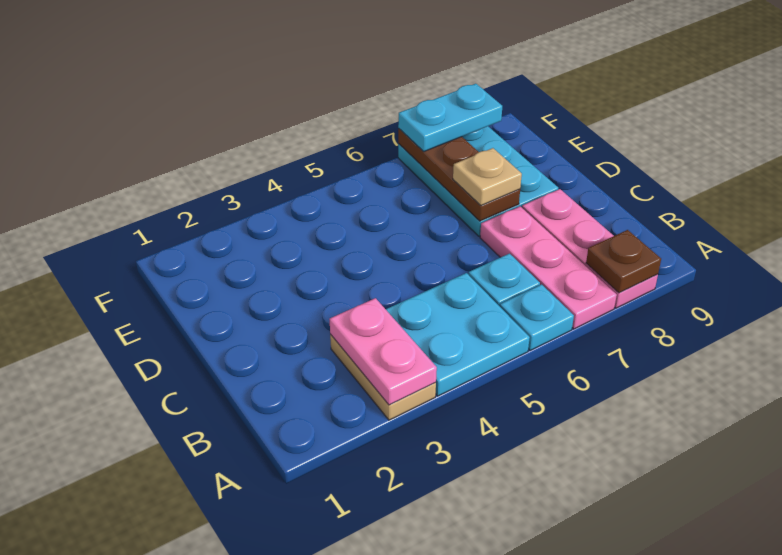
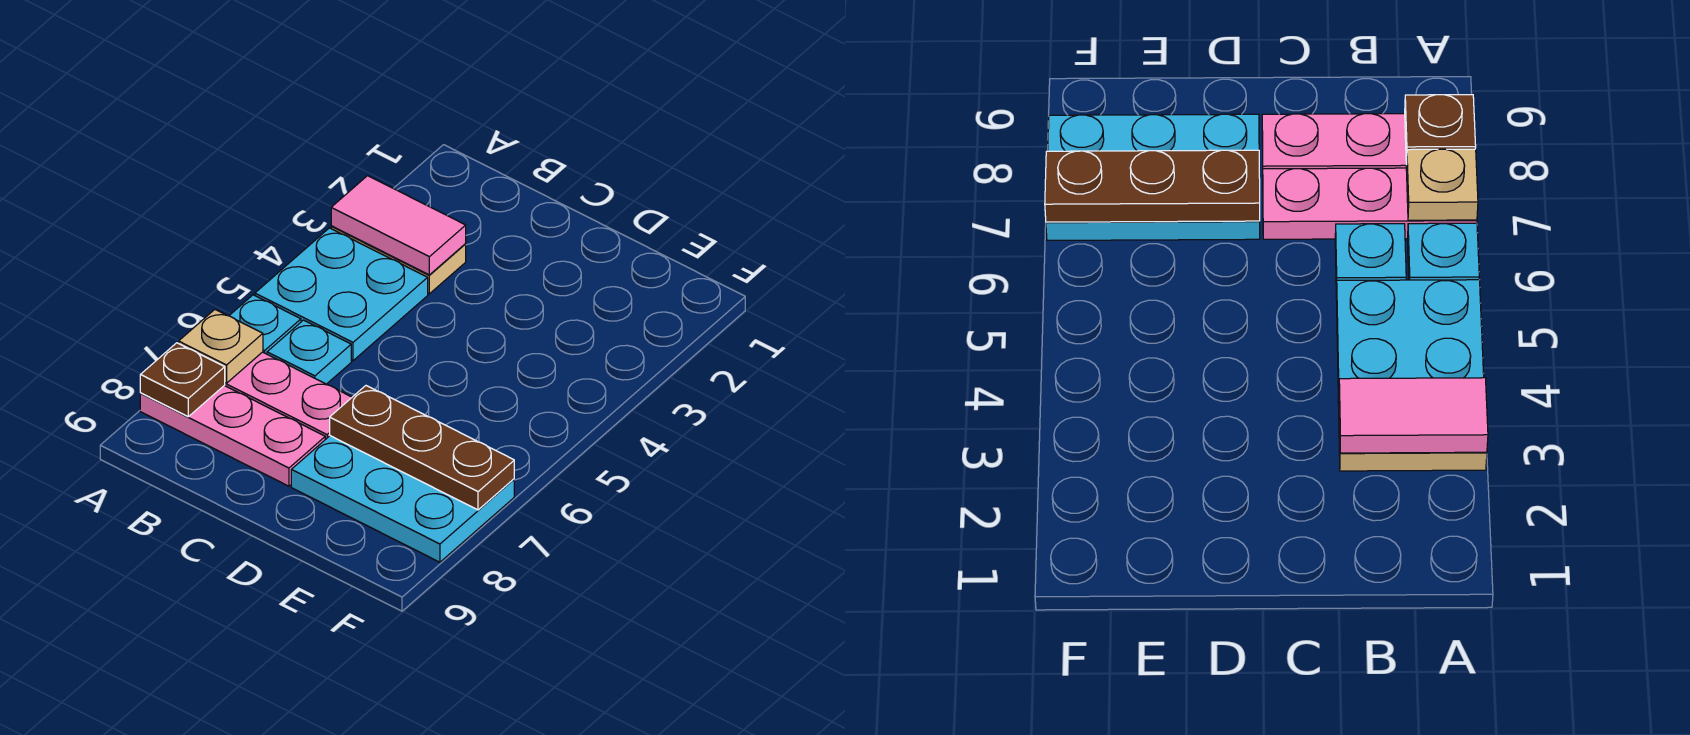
pink plate A3:B3 level 2 -> pink tile A3:B3 level 2
tan plate D7 level 3 -> tan plate A7 level 2
cyan plate F7:F8 level 3 -> none

